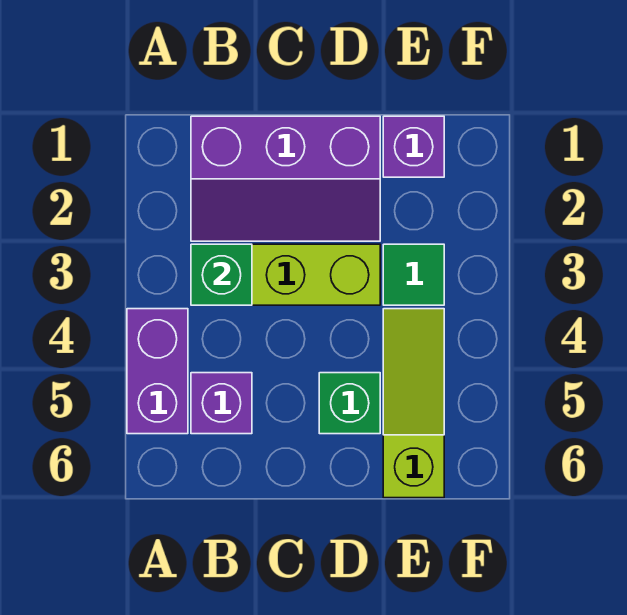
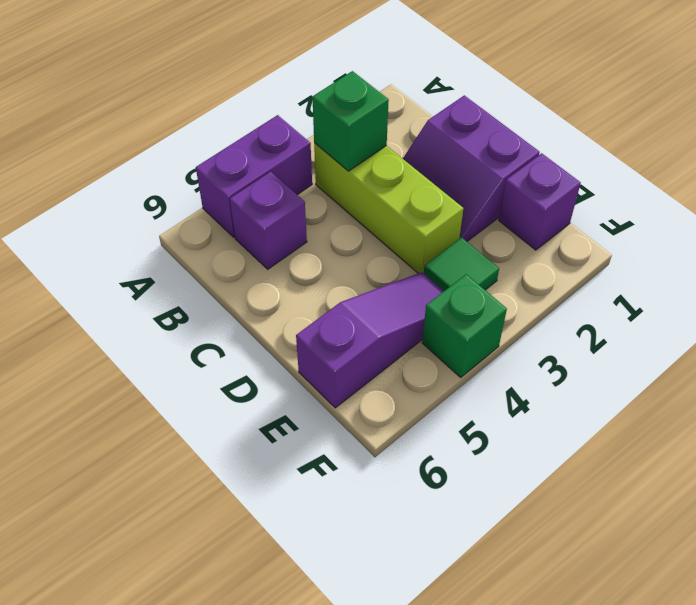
purple slope B1:D2 level 1 top 1 -> purple slope C1:D2 level 1 top 1
green brick D5 level 1 -> green brick F4 level 1
lime slope E4:E6 level 1 top 6 -> purple slope E4:E6 level 1 top 6

